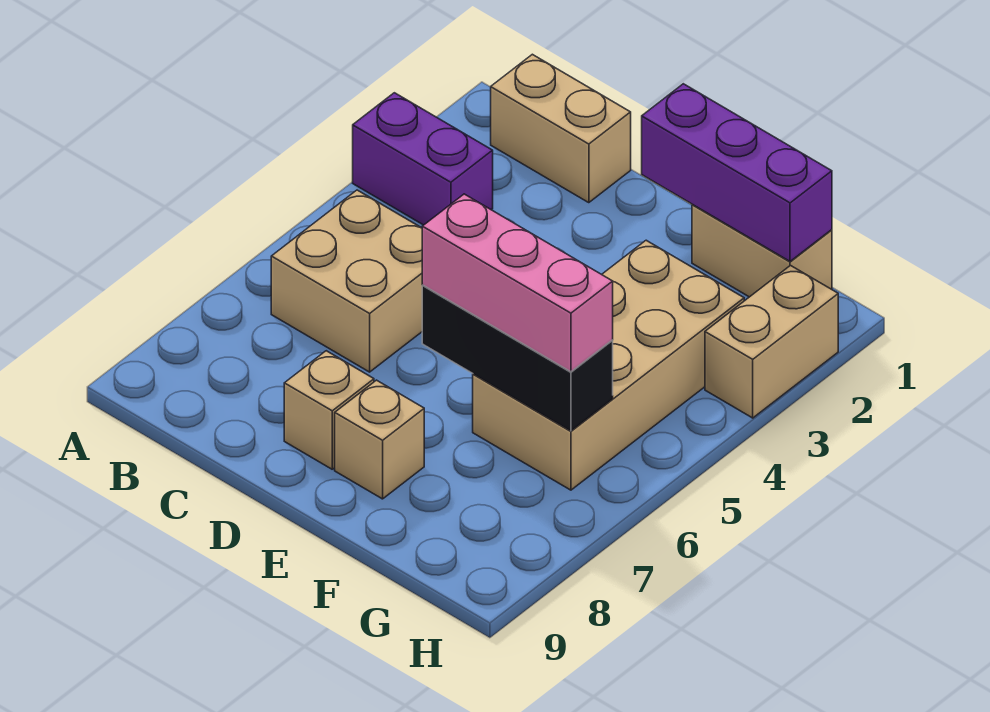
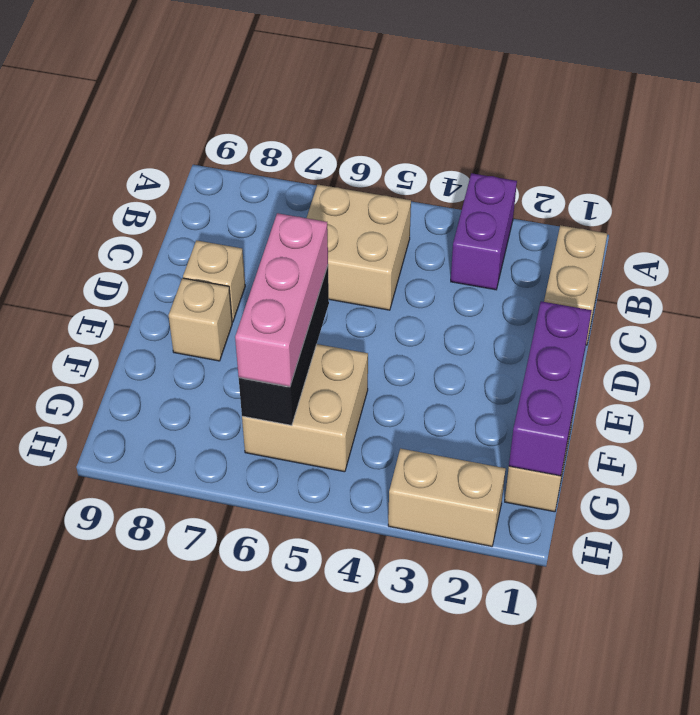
tan brick F3:G6 level 1 -> tan brick F5:G6 level 1

